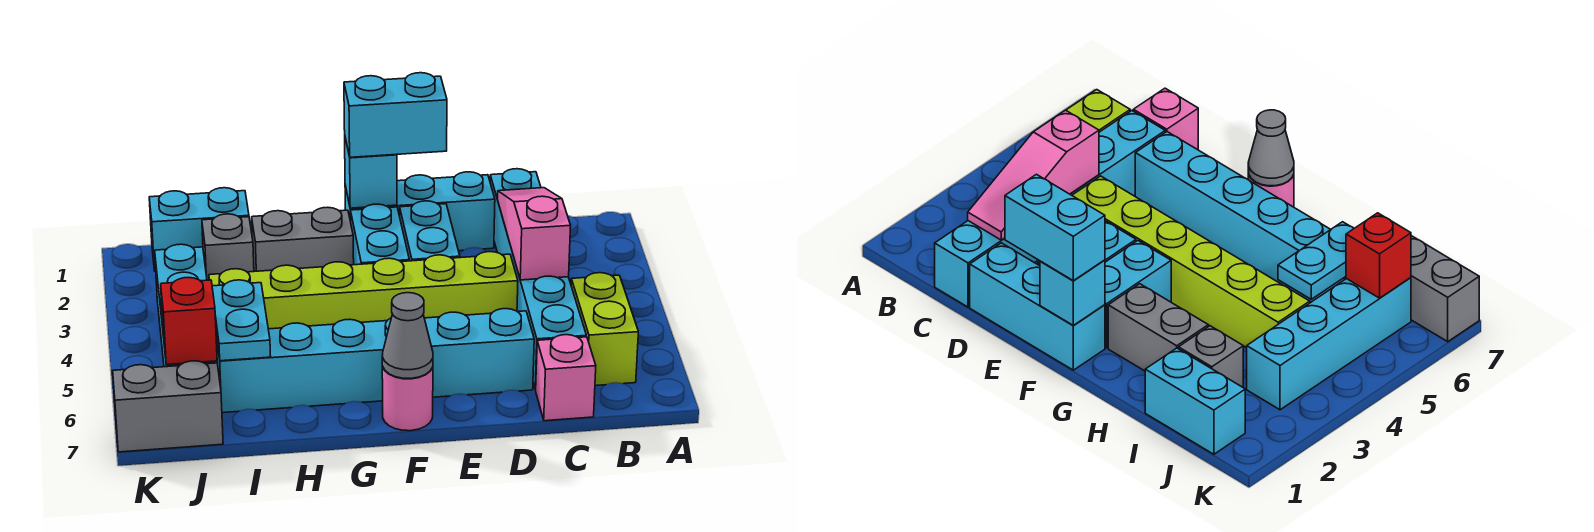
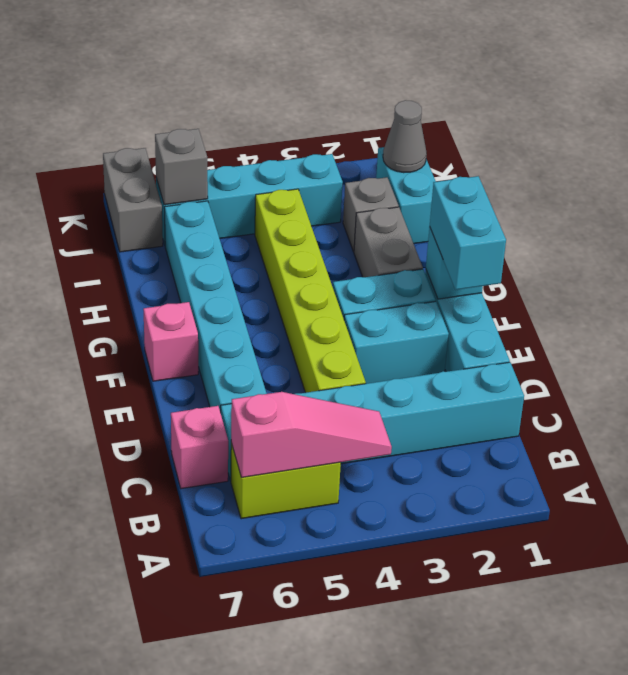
pink slope C2:C4 level 2 top 4 -> pink slope B4:B6 level 2 top 6
pink round brick F7 level 1 -> pink brick F7 level 1
grey cone F7 level 2 -> grey cone J1 level 2
cyan plate I5:I6 level 2 -> none
red brick J6 level 2 -> grey brick J6 level 2

